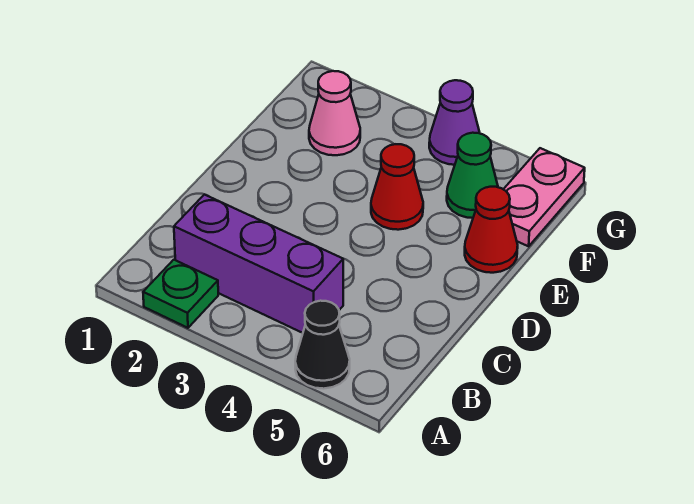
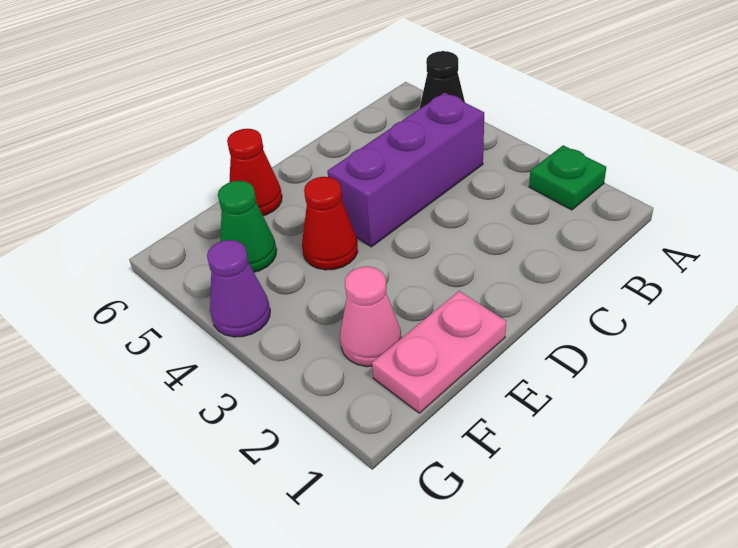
purple brick B2:B4 level 1 -> purple brick B4:D4 level 1
pink plate F6:G6 level 1 -> pink plate E1:F1 level 1

